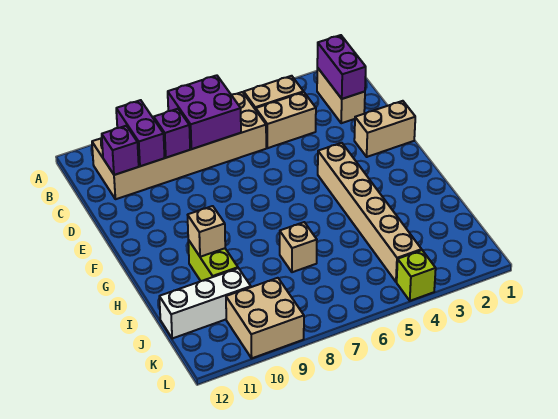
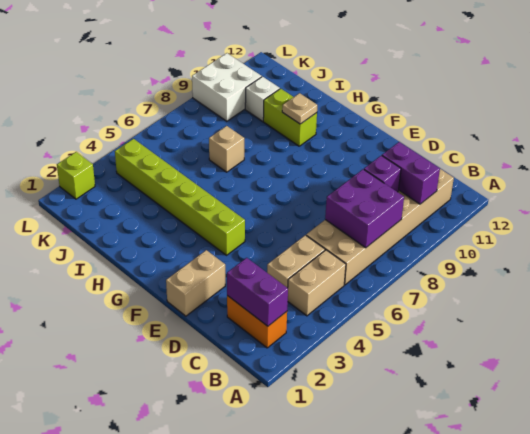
tan brick B2:C2 level 1 -> orange brick B2:C2 level 1
purple brick C11 level 2 -> none
tan brick F4:K4 level 1 -> lime brick F4:K4 level 1
tan brick H10 level 2 -> tan plate H10 level 2
white brick J10:J12 level 1 -> white brick J10 level 1
tan brick K9:L10 level 1 -> white brick K9:L10 level 1
lime brick L4 level 1 -> lime brick L2 level 1

